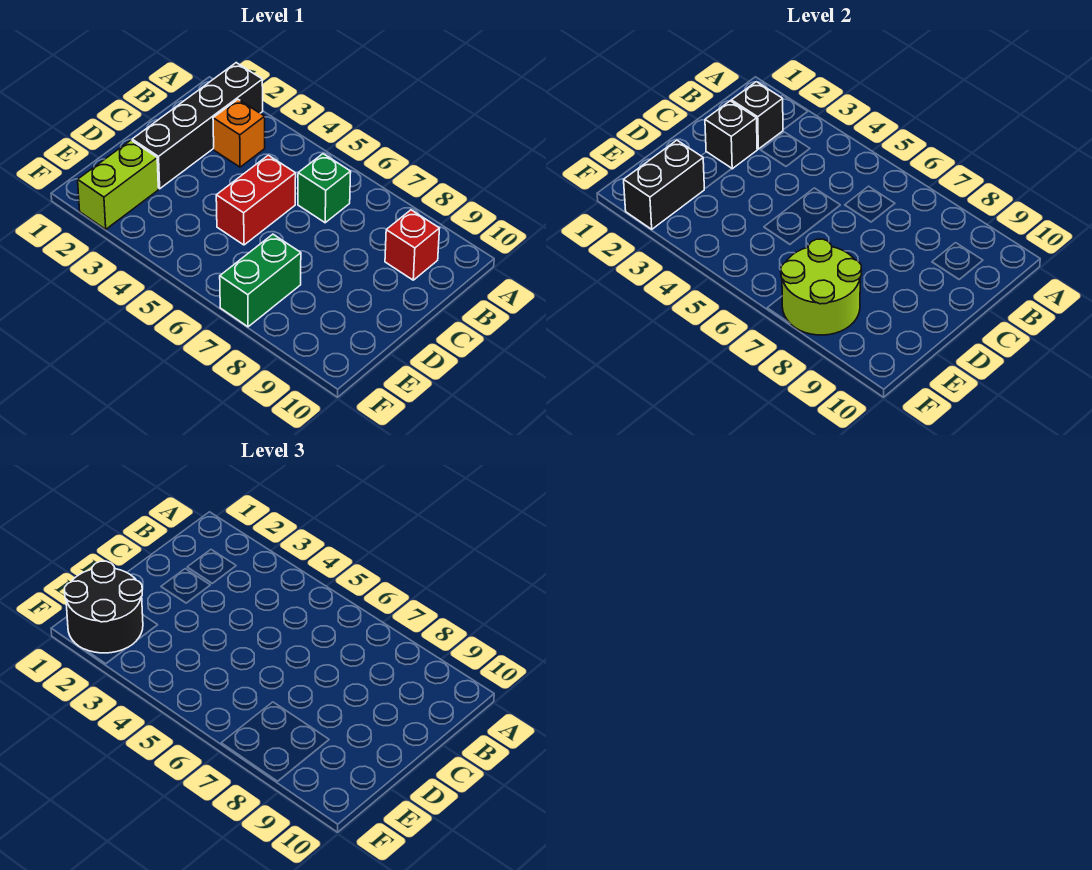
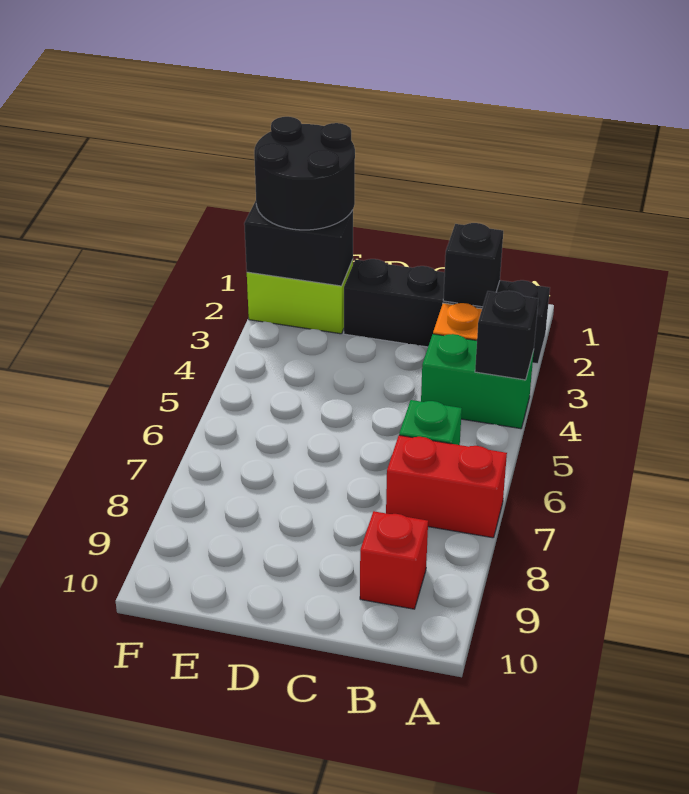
black brick C2 level 2 -> black brick A4 level 2
red brick C5:D5 level 1 -> red brick A7:B7 level 1
green brick E7:F7 level 1 -> green brick A4:B4 level 1
lime round brick E7:F8 level 2 -> none

